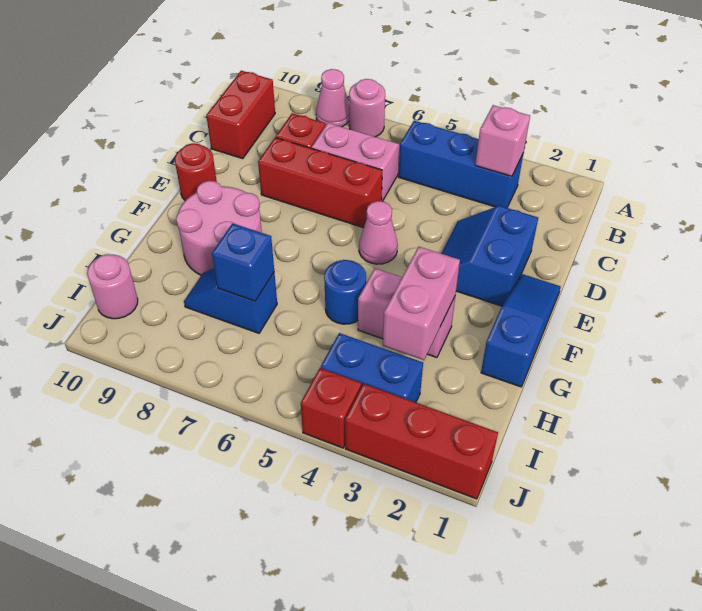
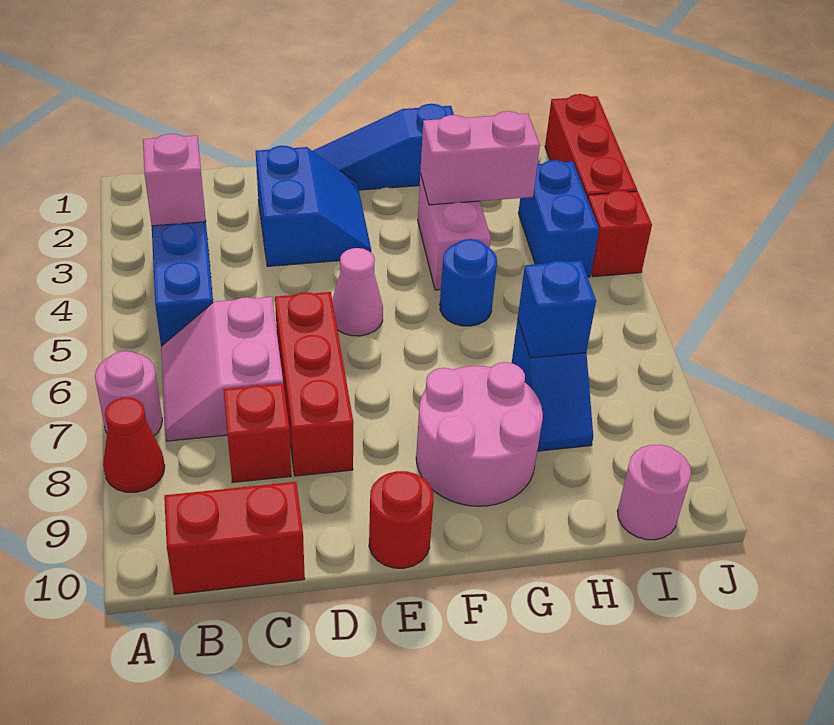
pink cone A8 level 1 -> red cone A8 level 1
blue slope D2:E3 level 1 top 2 -> blue slope D2:E3 level 1 top D

